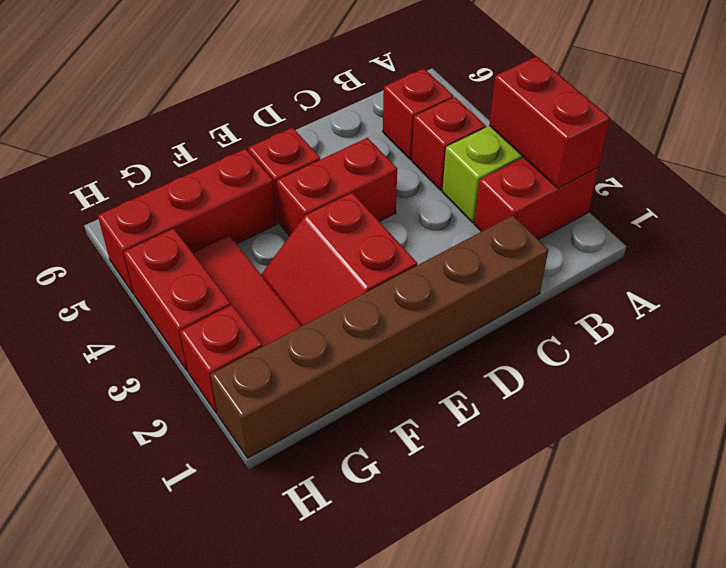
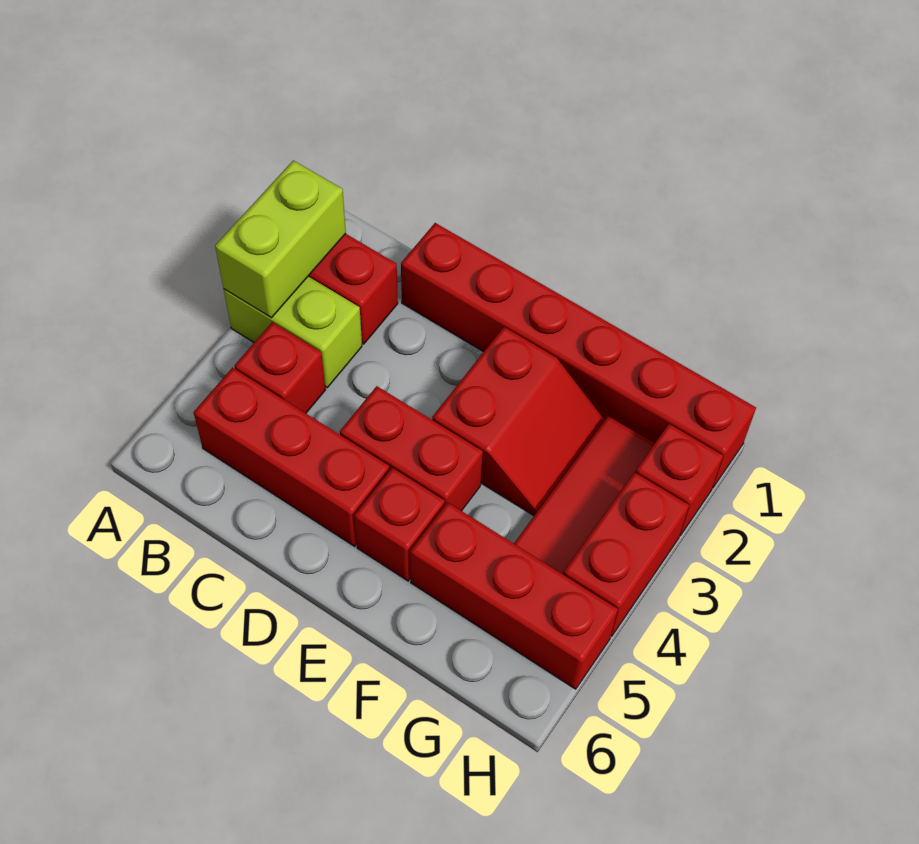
red brick A2:A3 level 2 -> lime brick A2:A3 level 2
red brick B5 level 1 -> red brick B5:D5 level 1
brown brick C1:H1 level 1 -> red brick C1:H1 level 1

